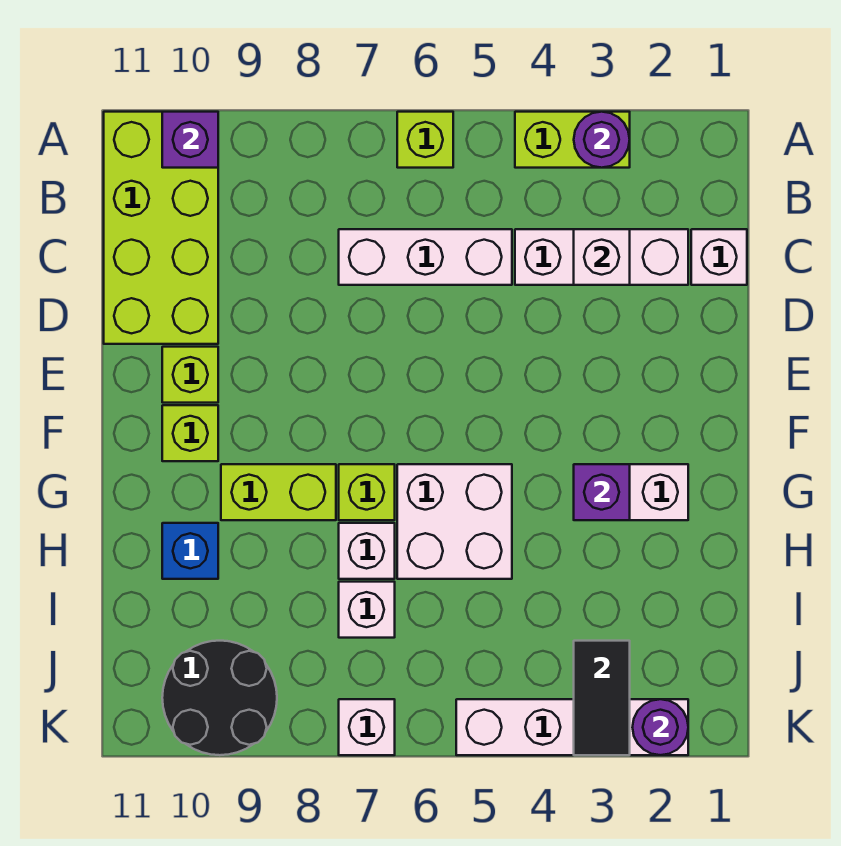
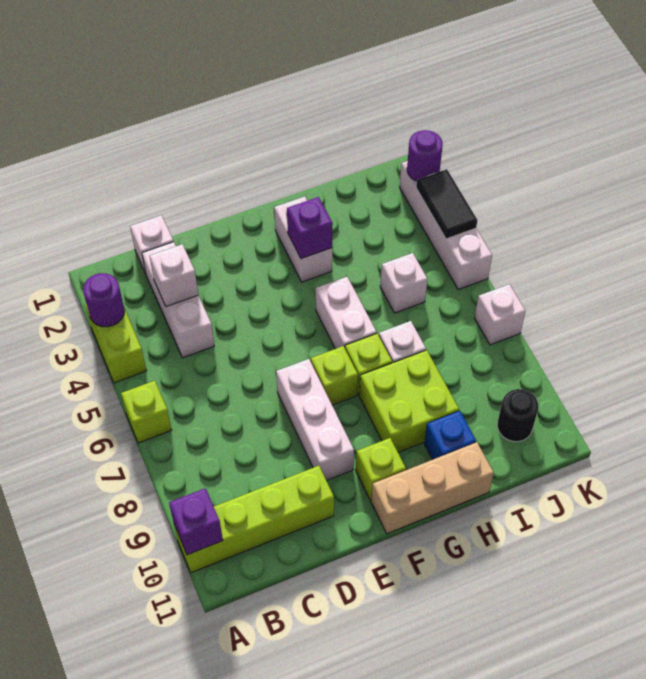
lime brick A10:D11 level 1 -> lime brick A10:D10 level 1
white brick C5:C7 level 1 -> white brick E7:E9 level 1
lime brick E10 level 1 -> lime brick F7 level 1
none -> tan brick F11:H11 level 1
white brick G5:H6 level 1 -> white brick G5:G6 level 1
lime brick G8:G9 level 1 -> lime brick G8:H9 level 1
white brick I7 level 1 -> white brick I5 level 1
black tile J3:K3 level 2 -> black tile K3:K4 level 2
black round brick J9:K10 level 1 -> black round brick J10 level 1

